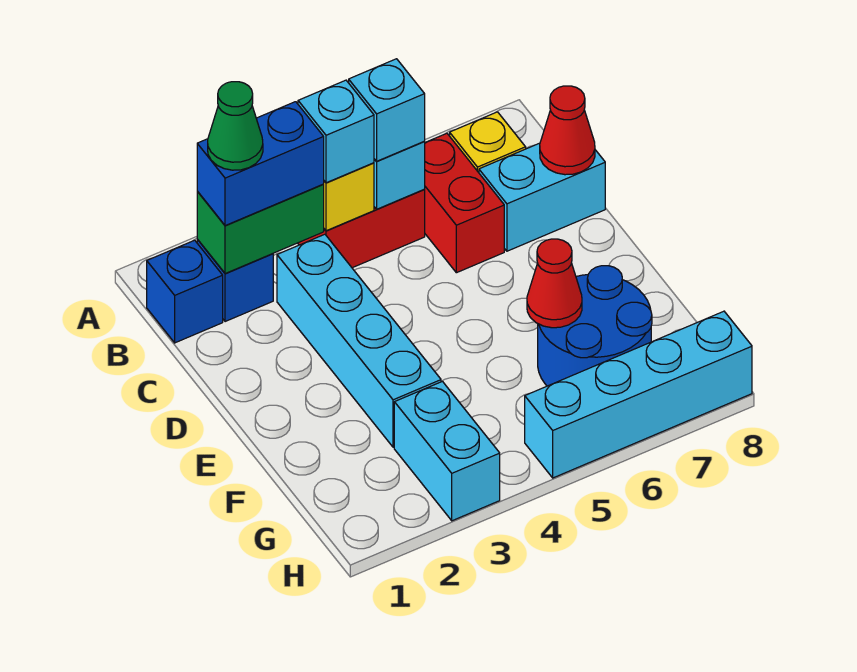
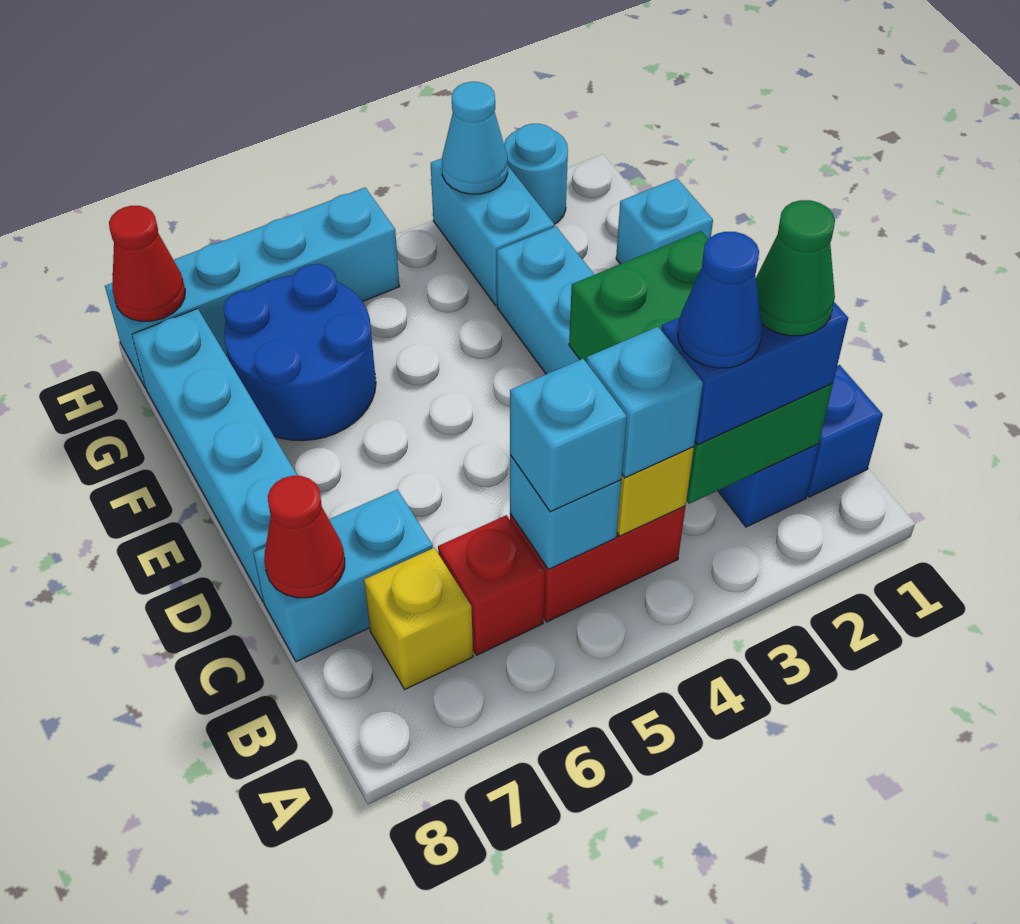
green brick B2:B3 level 2 -> green brick B2:D3 level 2
none -> blue cone B3 level 4
red brick B6:C6 level 1 -> red brick B6 level 1
none -> cyan brick D8:G8 level 1
none -> cyan brick F1 level 1
red cone F6 level 2 -> red cone H8 level 2
none -> cyan round brick H2 level 1
none -> cyan cone H3 level 2

